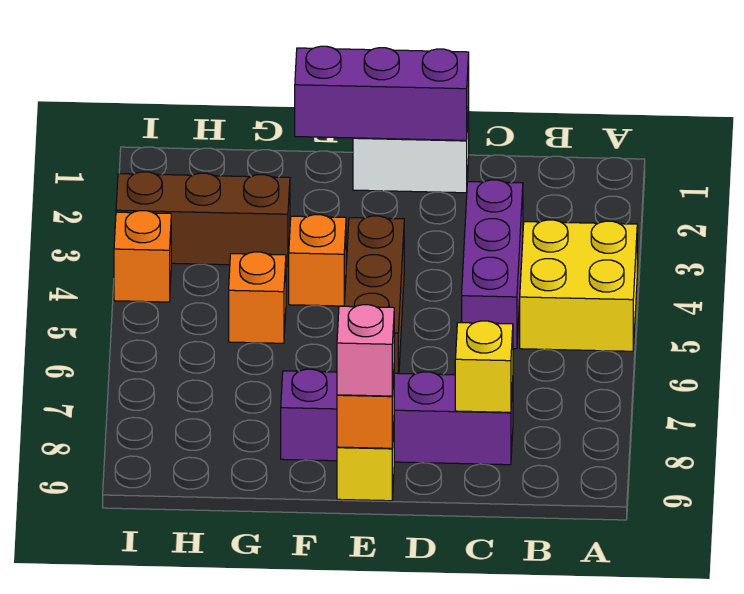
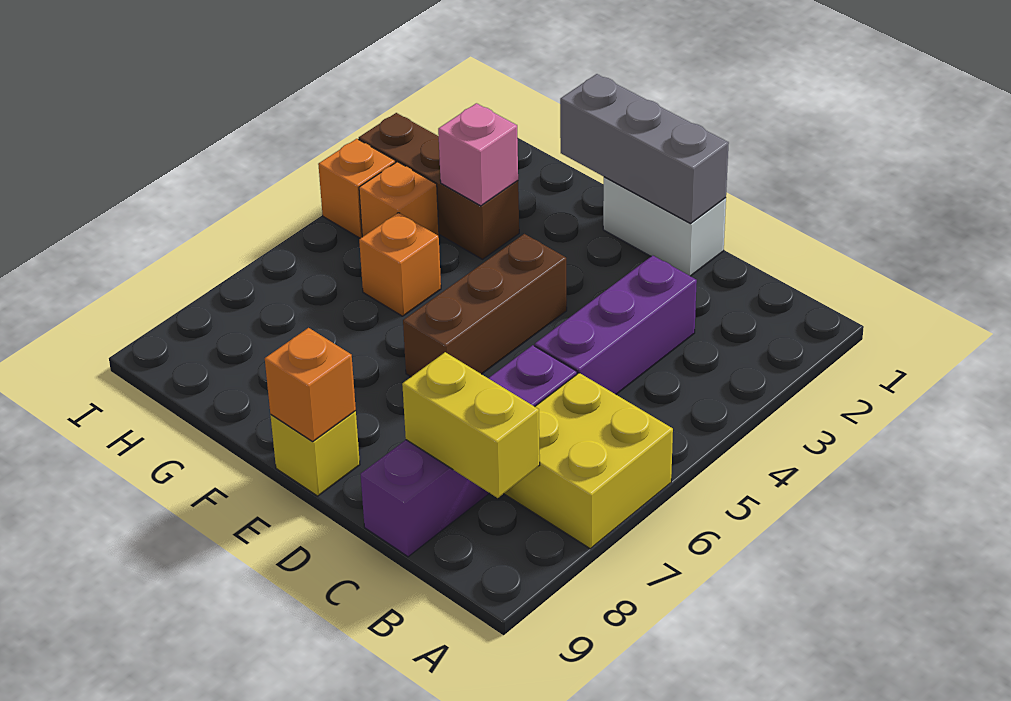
yellow brick A4:B5 level 1 -> yellow brick A6:B7 level 1
purple brick C8:F8 level 1 -> purple brick C6:C9 level 1
yellow brick C8 level 2 -> yellow brick B8:C8 level 2
purple brick D1:F1 level 2 -> grey brick D1:F1 level 2
pink brick E9 level 3 -> pink brick G3 level 2
orange brick F4 level 1 -> orange brick H4 level 1

